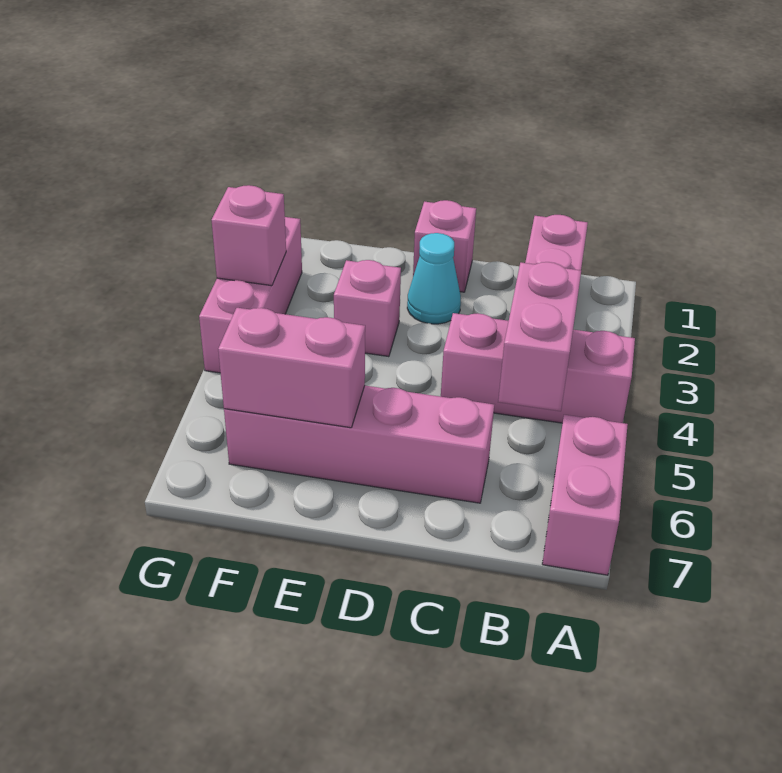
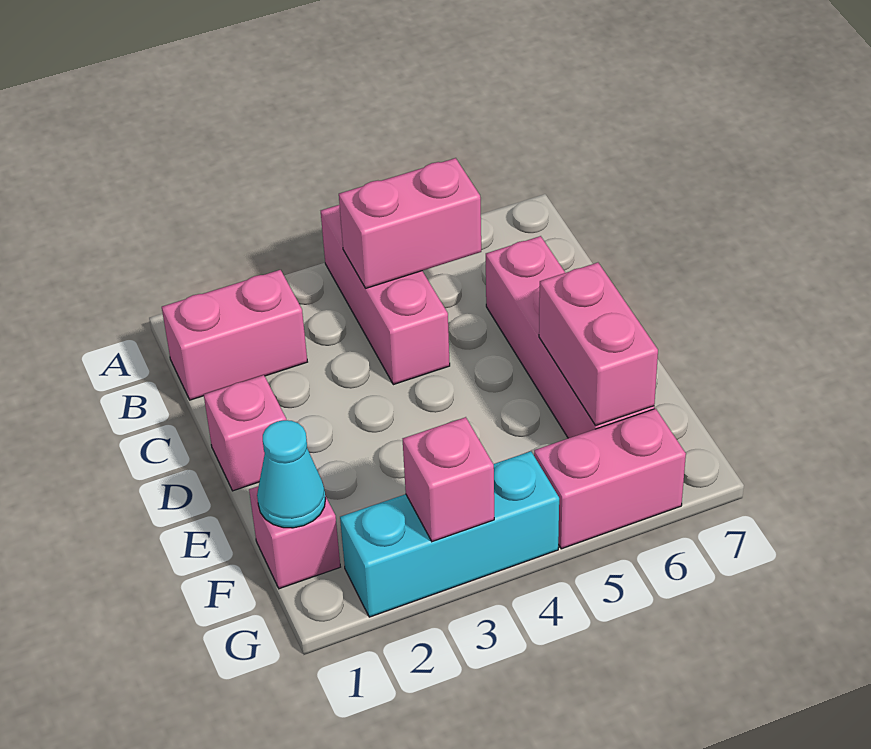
pink brick A6:A7 level 1 -> pink brick G5:G6 level 1
cyan cone D2 level 1 -> cyan cone F1 level 2
pink brick E3 level 1 -> pink brick F1 level 1
pink brick G2:G4 level 1 -> cyan brick G2:G4 level 1

